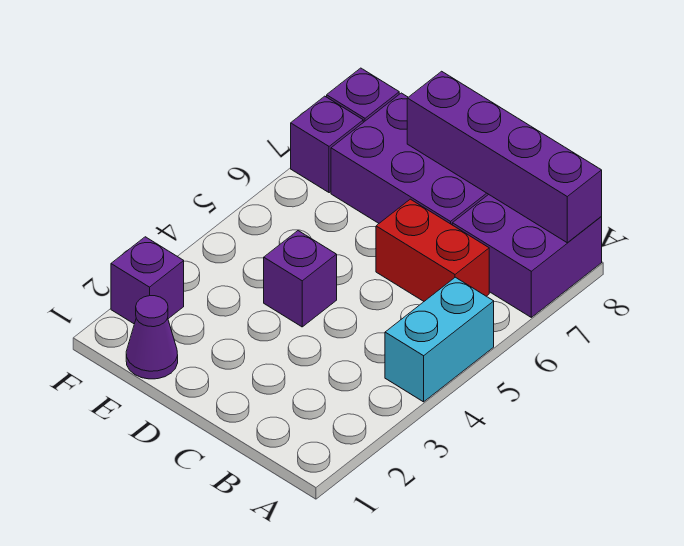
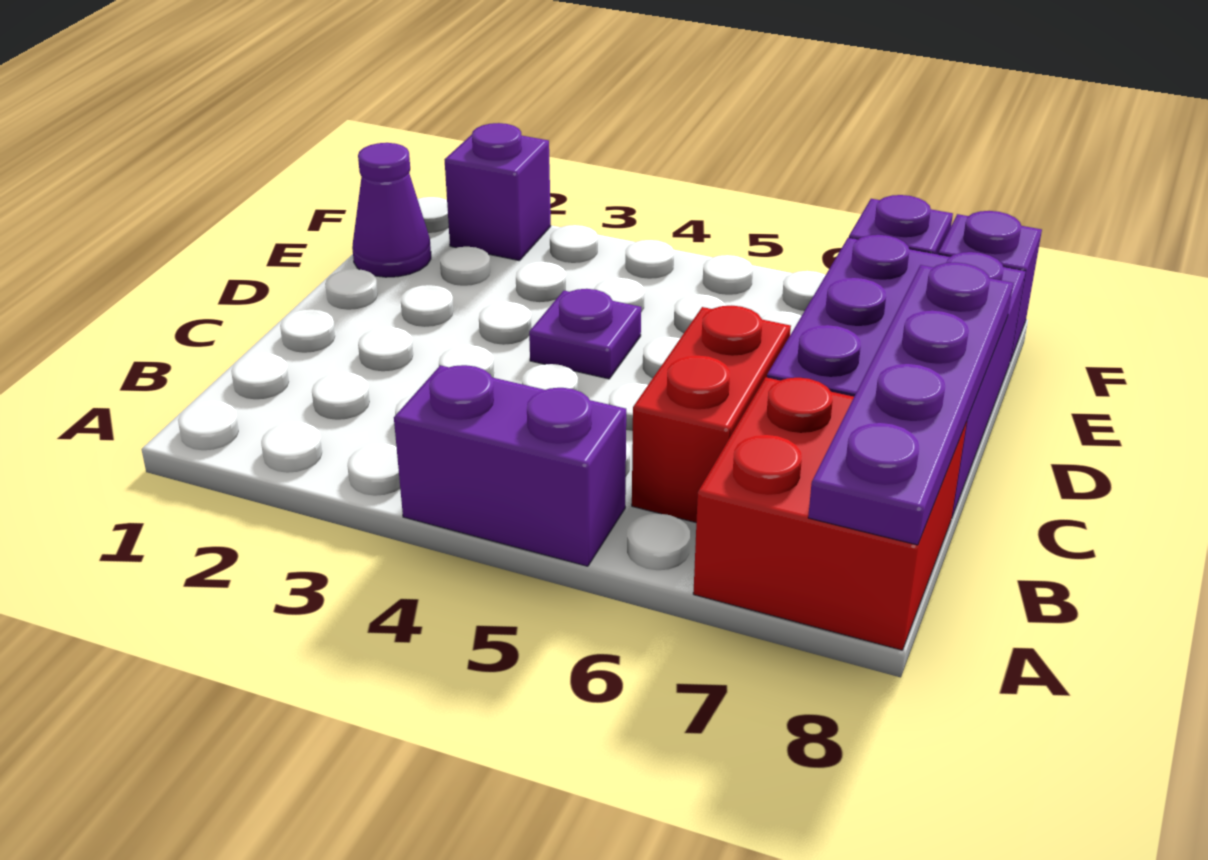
cyan brick A4:A5 level 1 -> purple brick A4:A5 level 1
purple brick A7:B8 level 1 -> red brick A7:B8 level 1
purple brick A8:D8 level 2 -> purple plate A8:D8 level 2
purple brick D4 level 1 -> purple plate D4 level 1

